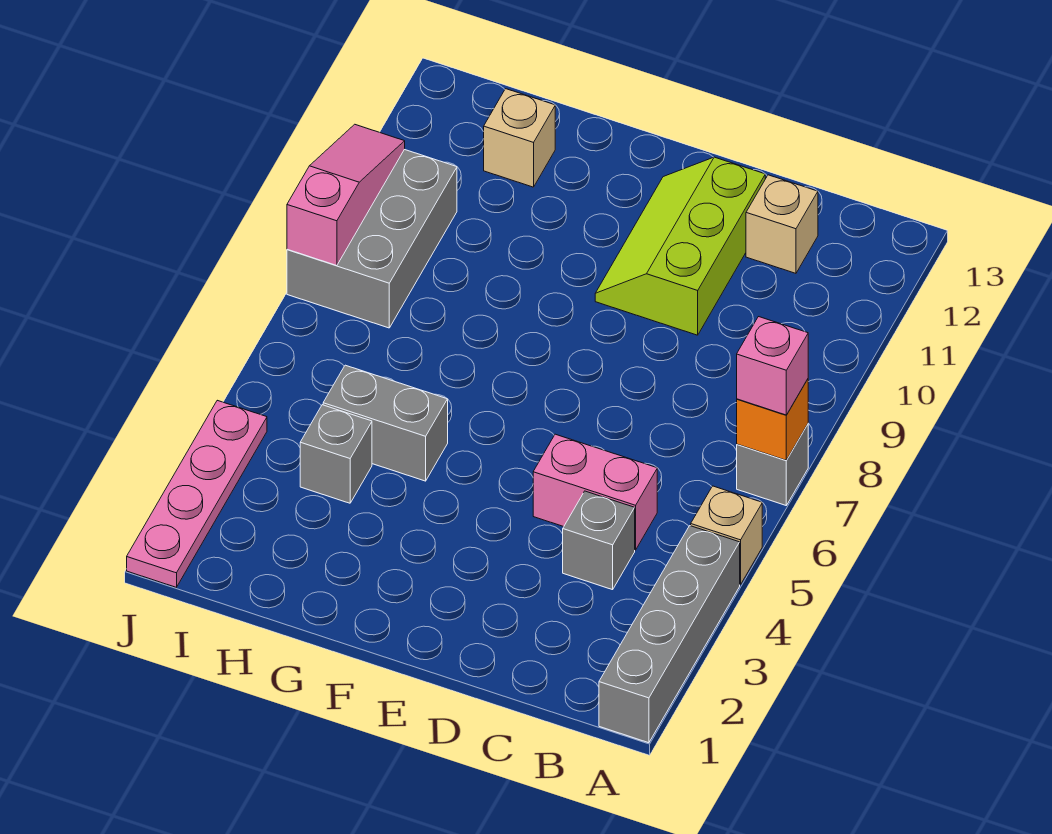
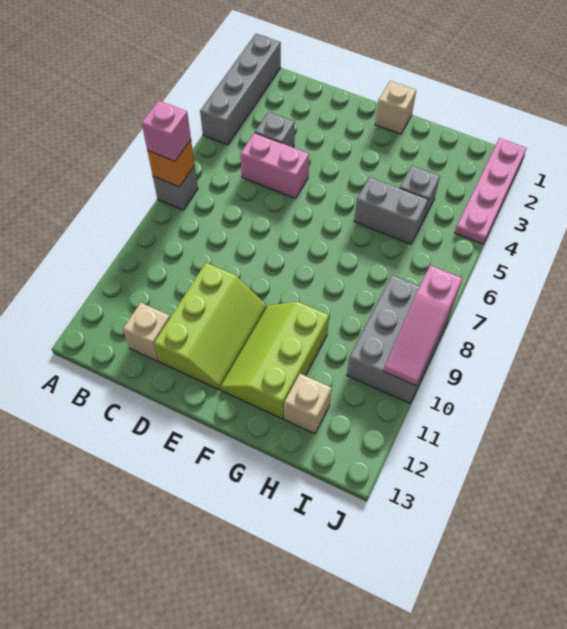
tan brick A5 level 1 -> tan brick F1 level 1
none -> lime slope F10:G12 level 1 top G

